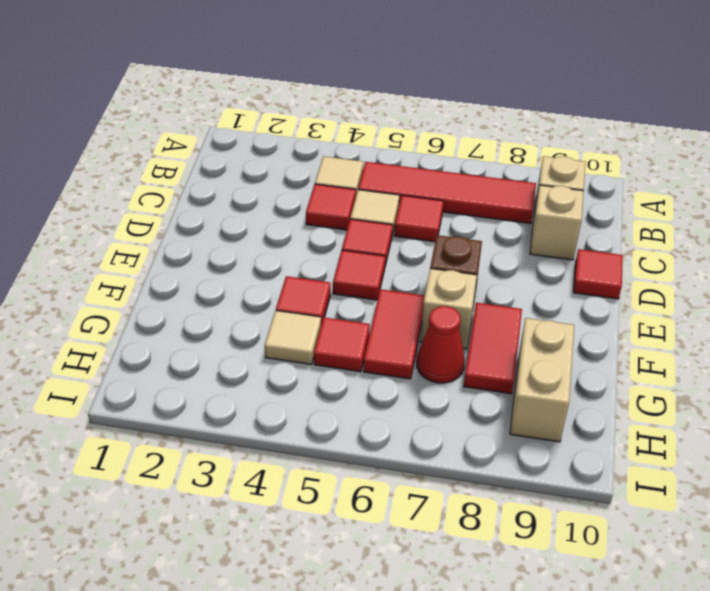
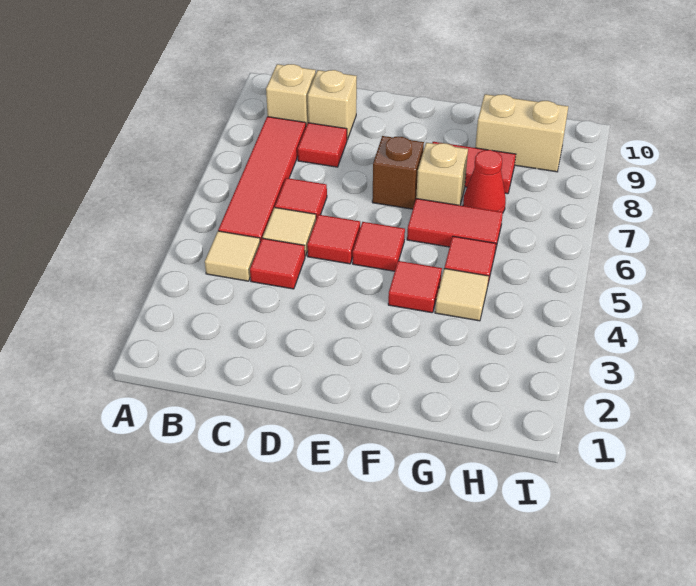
red tile D10 level 1 -> red tile C8 level 1

